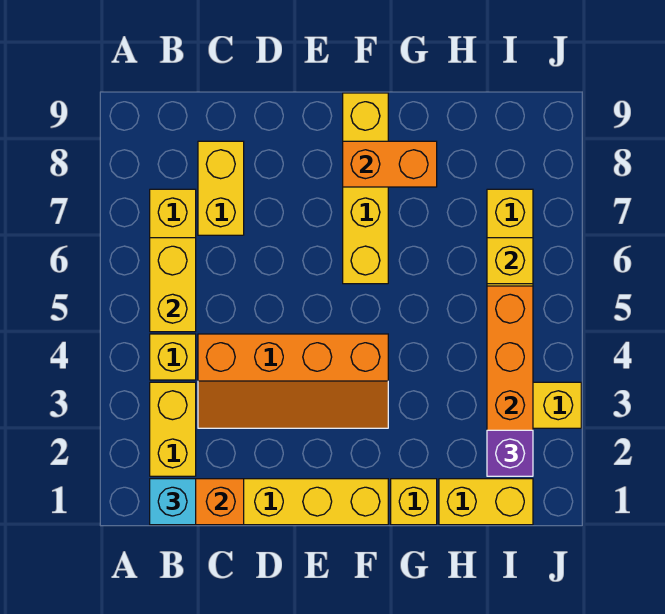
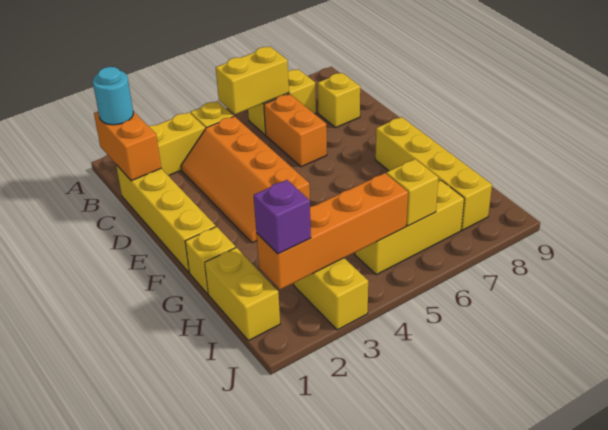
cyan brick B1 level 3 -> cyan round brick B1 level 3
yellow brick C7:C8 level 1 -> yellow brick C8 level 1
yellow brick F6:F9 level 1 -> yellow brick F8:I8 level 1
orange brick F8:G8 level 2 -> orange brick C6:D6 level 1

